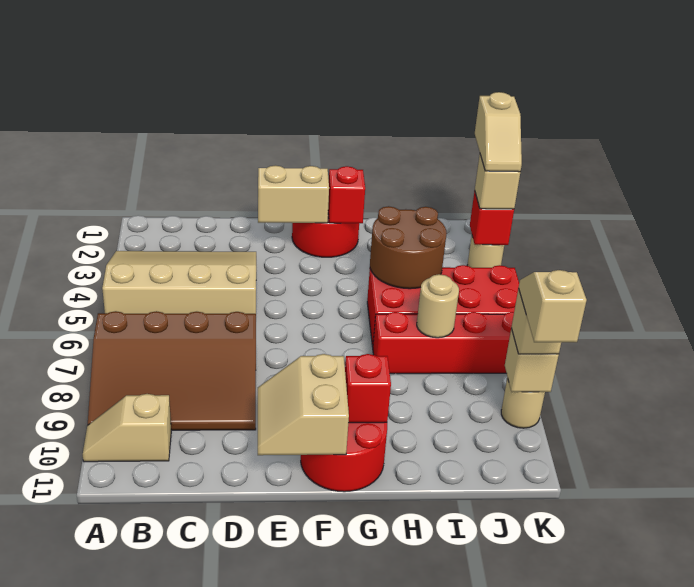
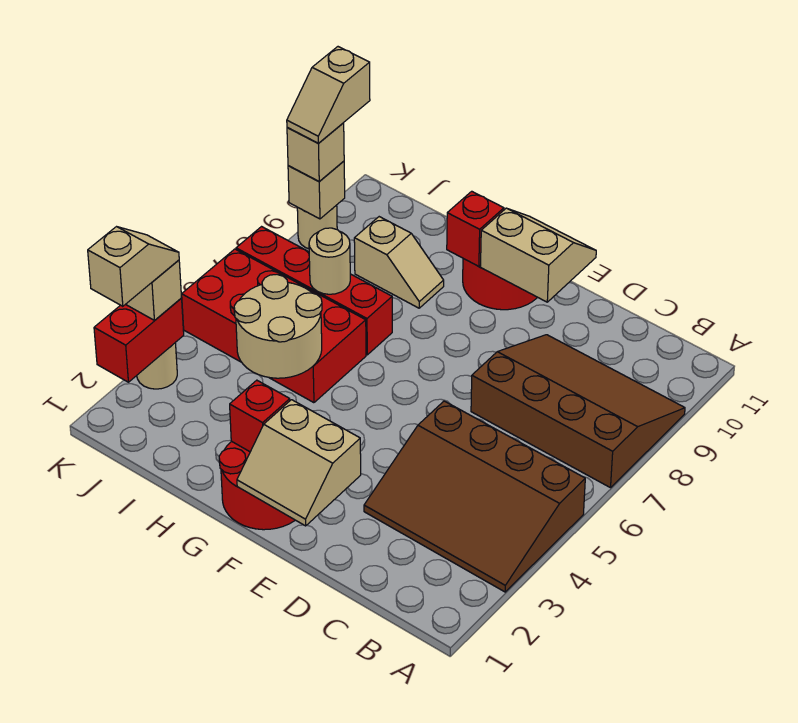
tan slope A3:D5 level 1 top 5 -> brown slope A3:D5 level 1 top 5
tan slope A10:B10 level 1 top B -> tan slope H9:I9 level 1 top I
tan slope E10:F11 level 2 top F -> tan slope E10:F11 level 2 top 10
brown round brick H4:I5 level 2 -> tan round brick H4:I5 level 2
red brick K3 level 2 -> red brick K2:K3 level 2

